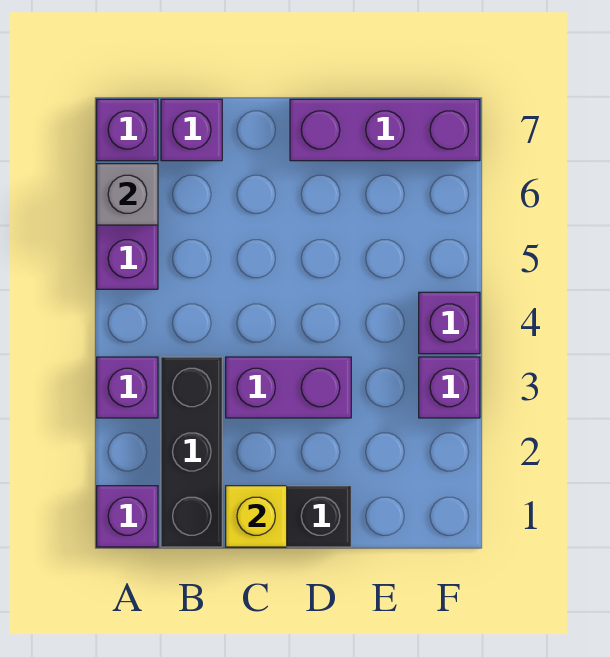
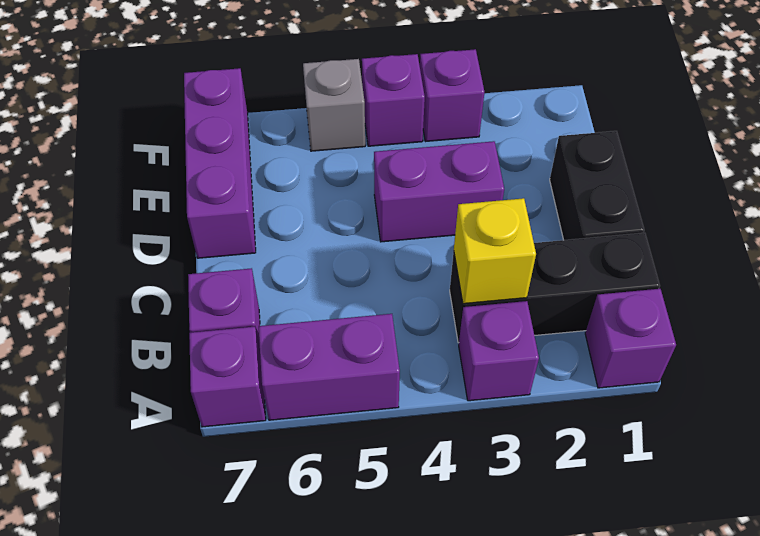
grey brick A6 level 2 -> grey brick F5 level 1
yellow brick C1 level 2 -> yellow brick B3 level 2
purple brick C3:D3 level 1 -> purple brick D3:D4 level 1

